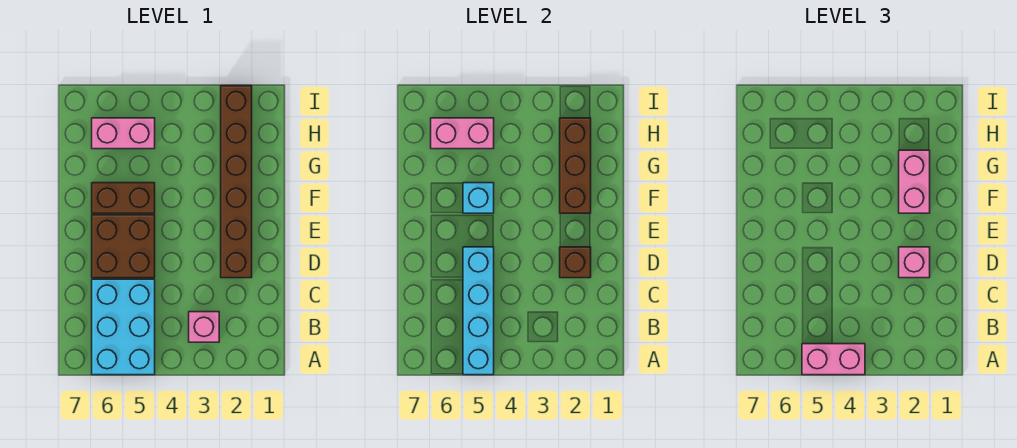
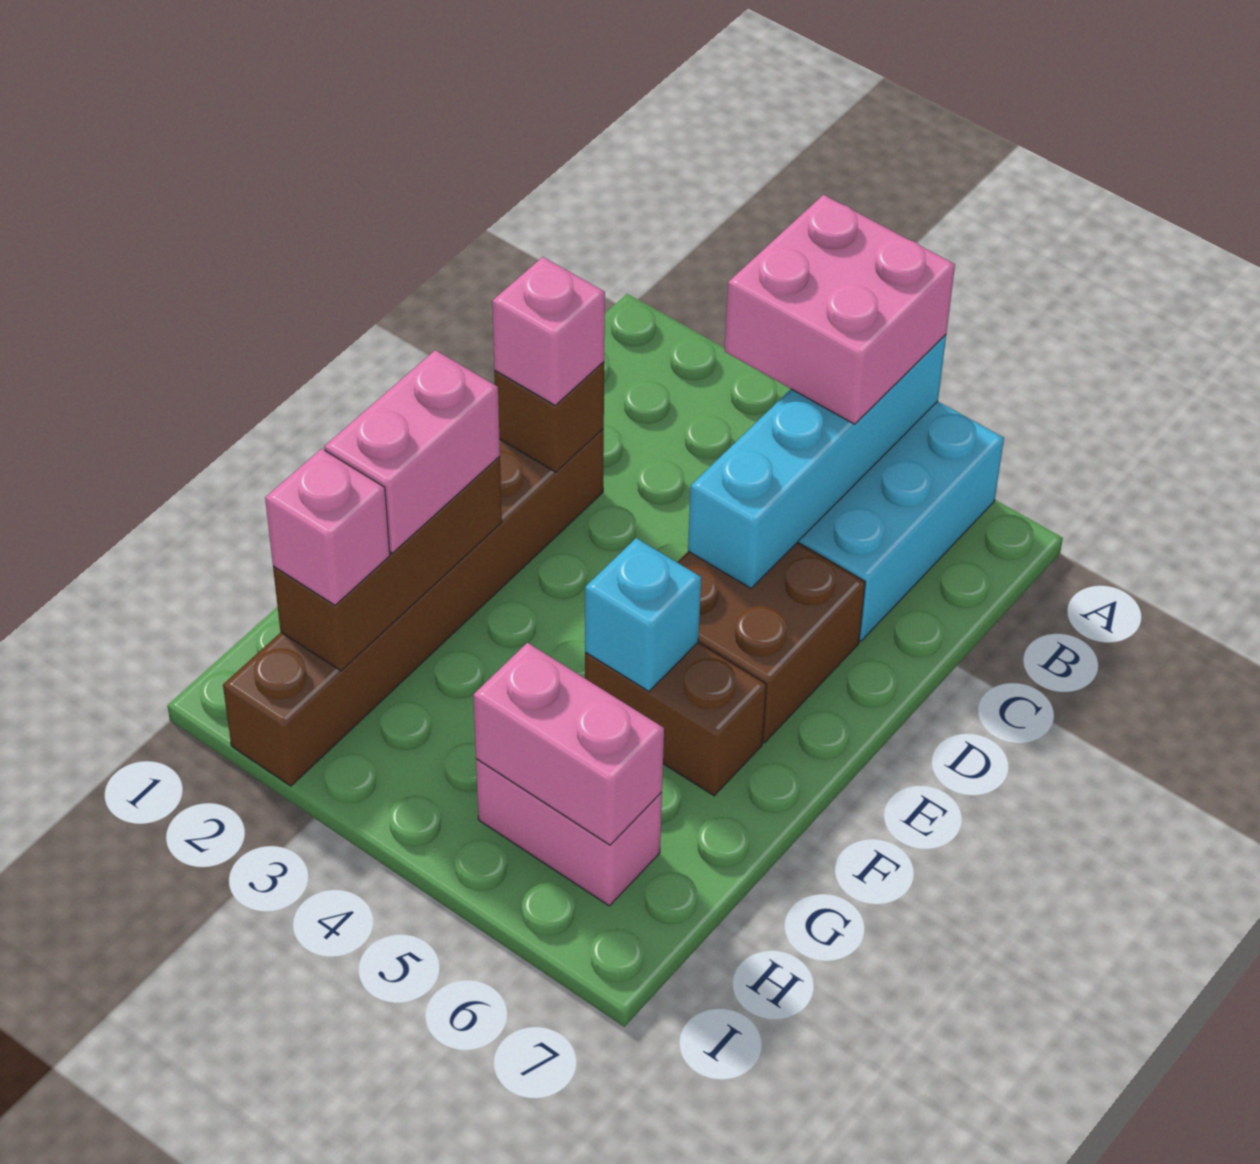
pink brick A4:A5 level 3 -> pink brick A4:B5 level 3
pink brick B3 level 1 -> pink brick H2 level 3

